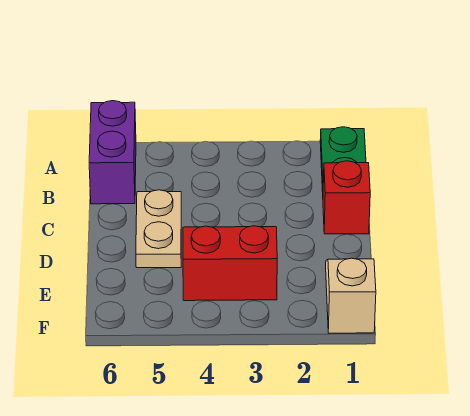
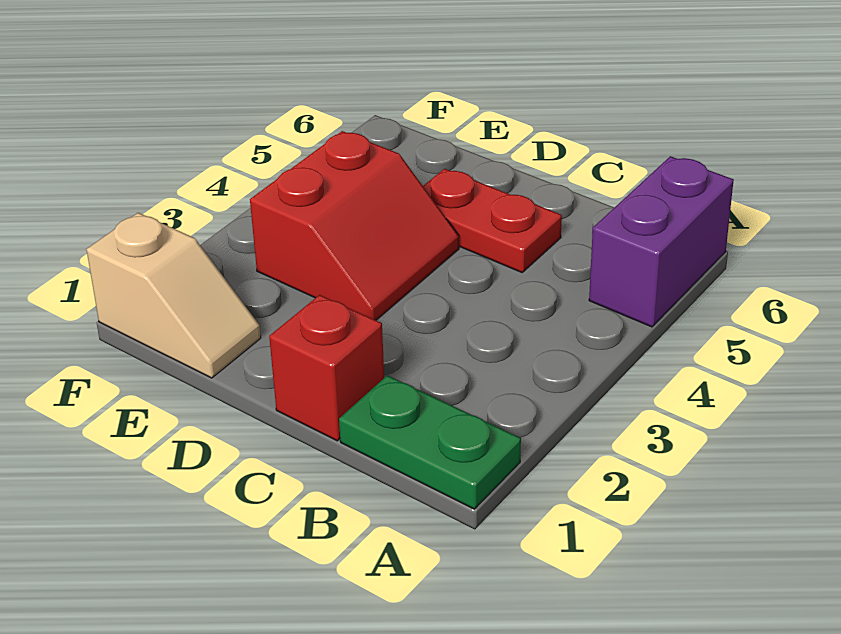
purple brick A6:B6 level 1 -> purple brick A5:A6 level 1
tan plate C5:D5 level 1 -> red plate C5:D5 level 1

